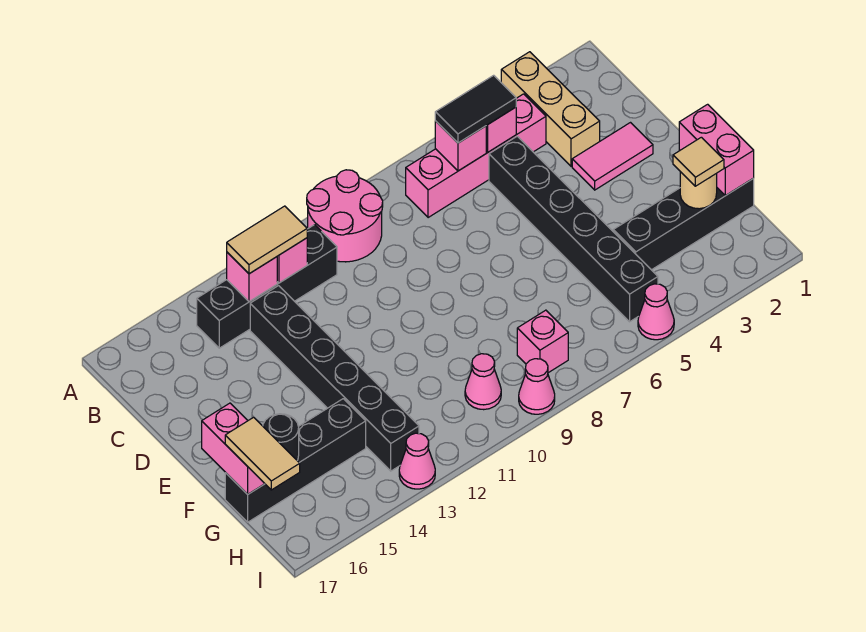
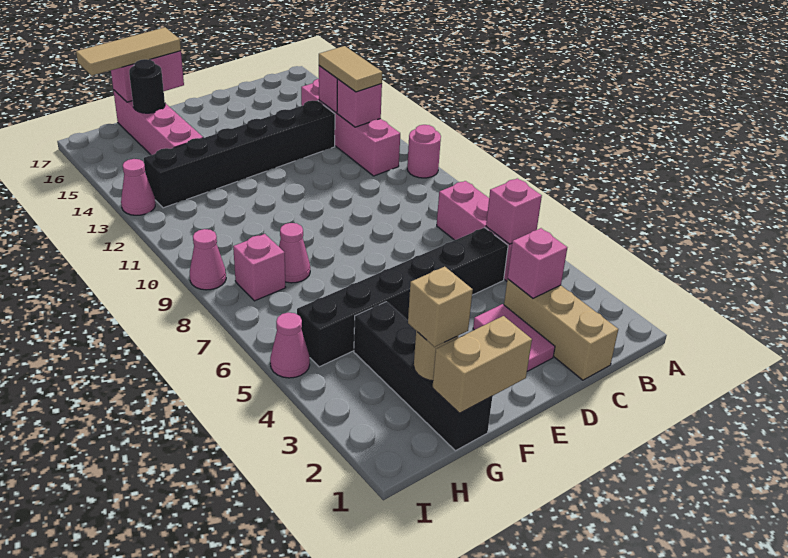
tan brick A3:C3 level 1 -> tan brick C1:C3 level 1
pink round brick A9:B10 level 1 -> pink round brick A10 level 1
black tile B5:B6 level 3 -> none
pink brick B6 level 2 -> pink brick C3 level 2
black brick B11:B14 level 1 -> pink brick B11:B14 level 1
pink brick F1:G1 level 2 -> tan brick F1:G1 level 2
tan tile G2 level 3 -> tan brick G2 level 3
black brick G14:G17 level 1 -> pink brick G14:G17 level 1
tan tile G17:H17 level 3 -> tan tile F17:H17 level 3
pink cone H10 level 1 -> pink cone G8 level 1

